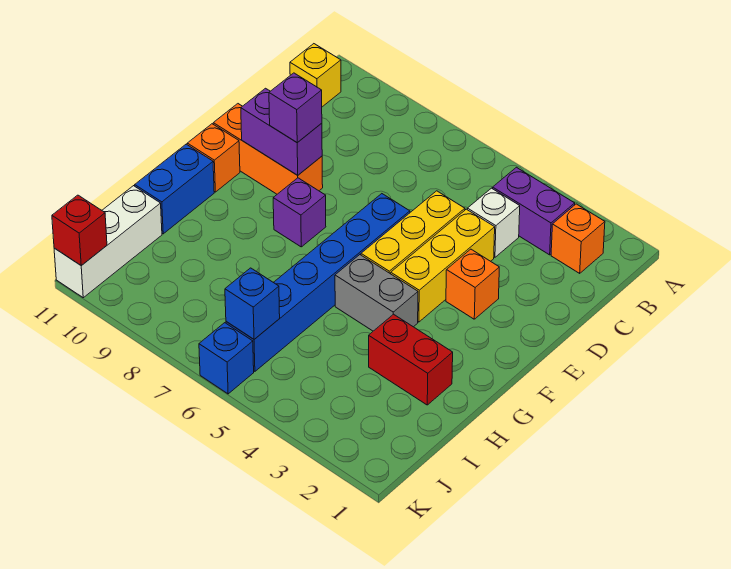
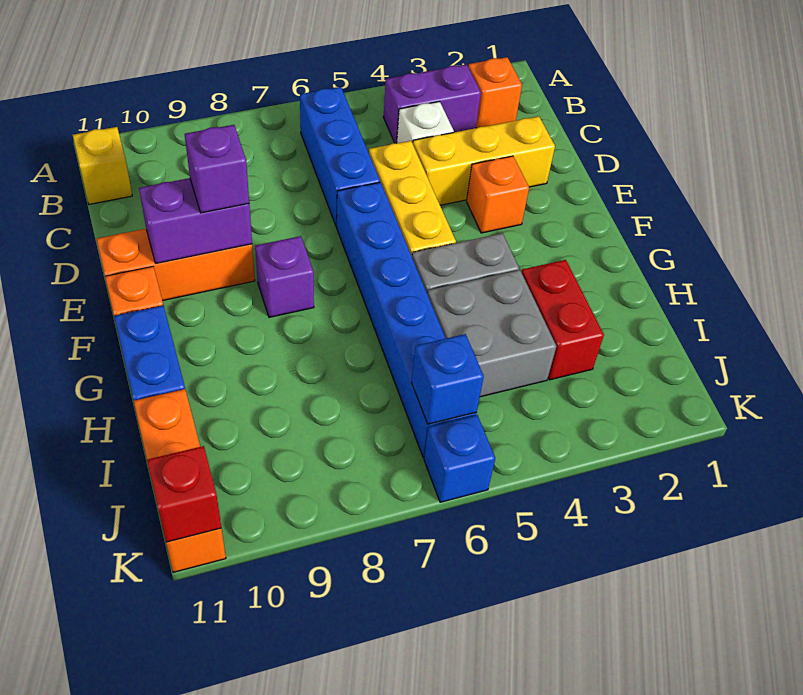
none -> blue brick B6:D6 level 1
yellow brick D4:F4 level 1 -> yellow brick D2:D4 level 1
red brick H2:H3 level 1 -> red brick H3:I3 level 1
none -> grey brick H4:I5 level 1
white brick I11:K11 level 1 -> orange brick I11:K11 level 1

